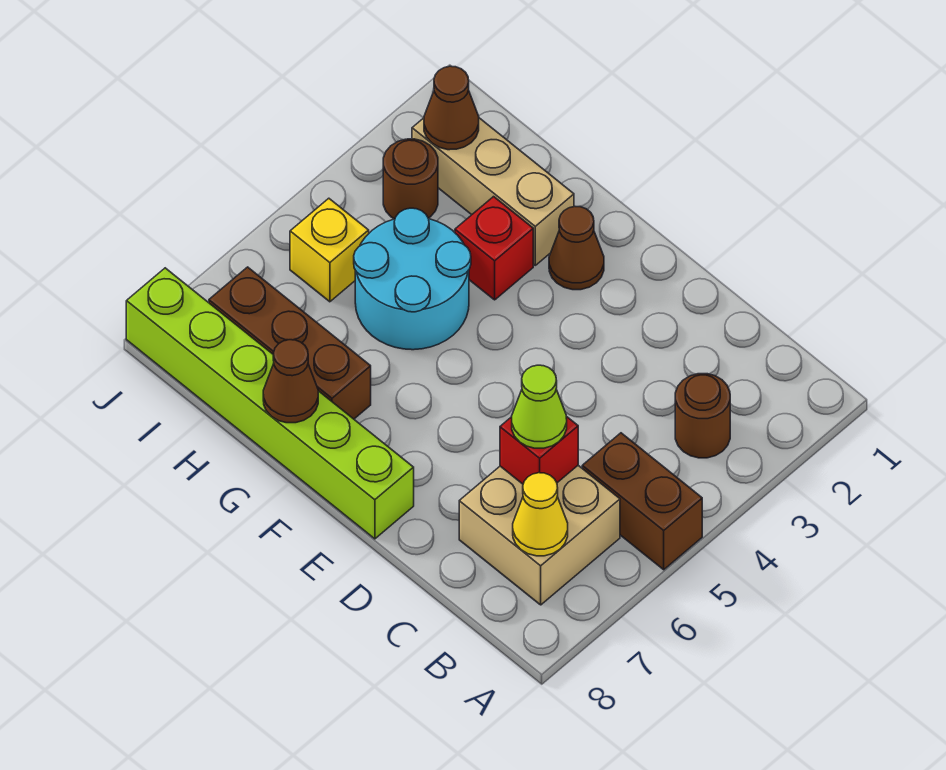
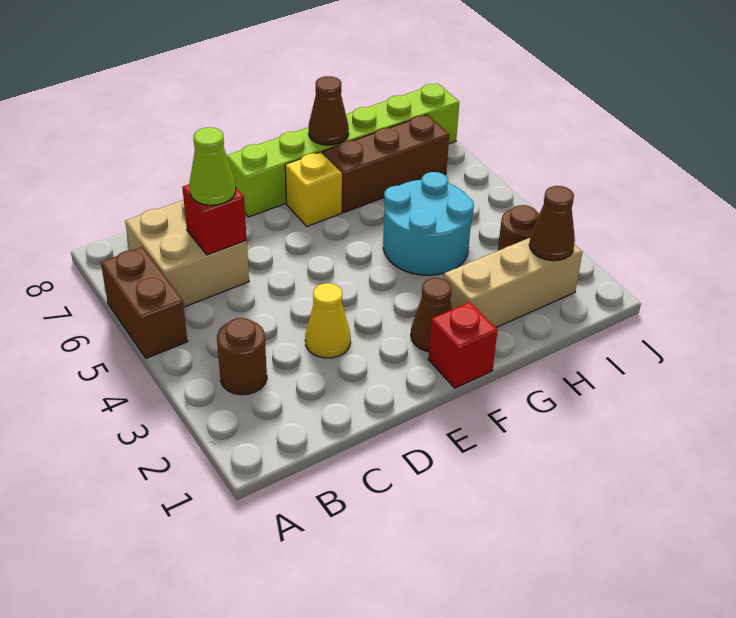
brown brick A5:B5 level 1 -> brown brick A5:A6 level 1
yellow cone B7 level 2 -> yellow cone D3 level 1
red brick G3 level 1 -> red brick F1 level 1
yellow brick I5 level 1 -> yellow brick F7 level 1

